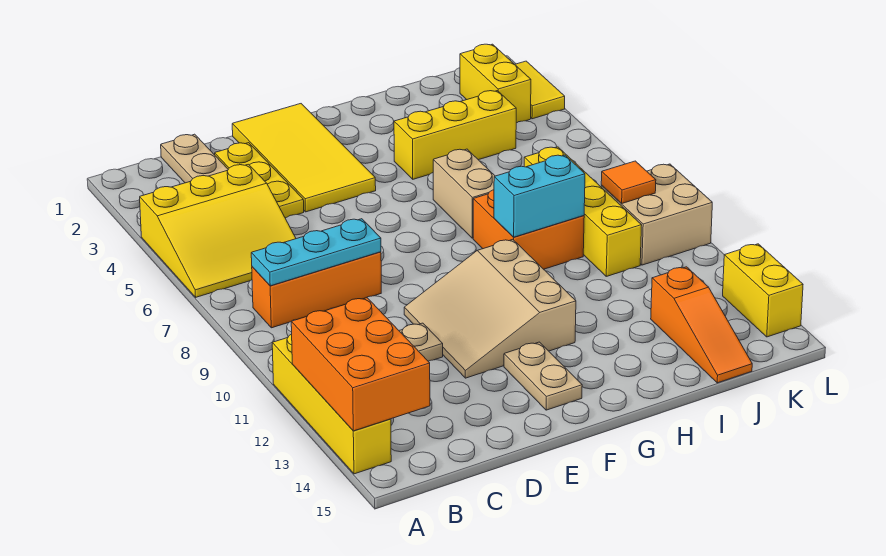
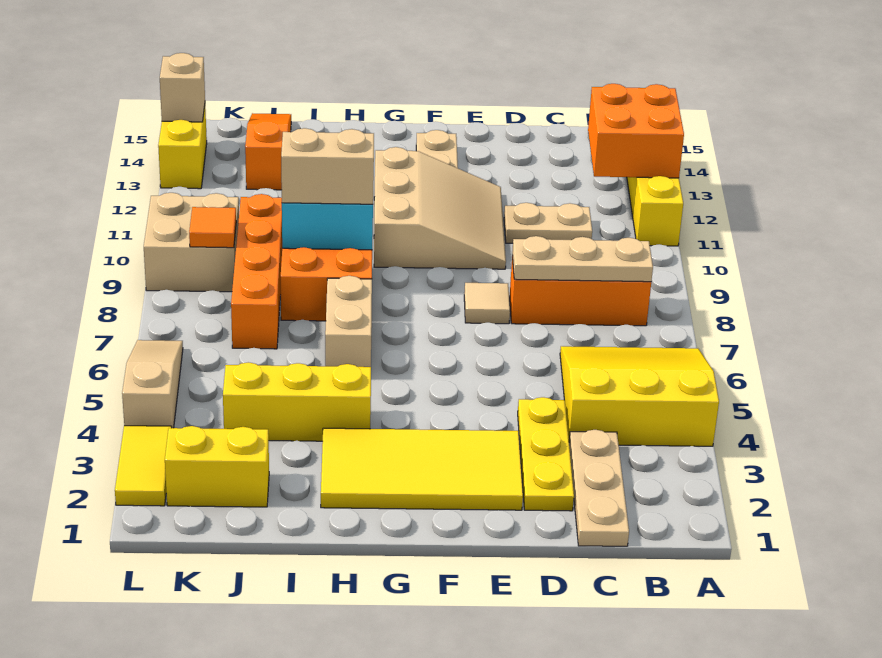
orange brick A12:B14 level 2 -> orange brick A12:B13 level 2
cyan plate B8:D8 level 2 -> tan plate B8:D8 level 2
yellow tile E1:F4 level 1 -> yellow tile E2:H3 level 1
none -> tan tile E8 level 1
none -> tan brick H9:I9 level 3
yellow brick J7:J10 level 1 -> orange brick J7:J10 level 1
yellow brick K2:K3 level 1 -> yellow brick J2:K2 level 1
none -> tan slope L4:L6 level 1 top 4
none -> tan brick L14 level 2

